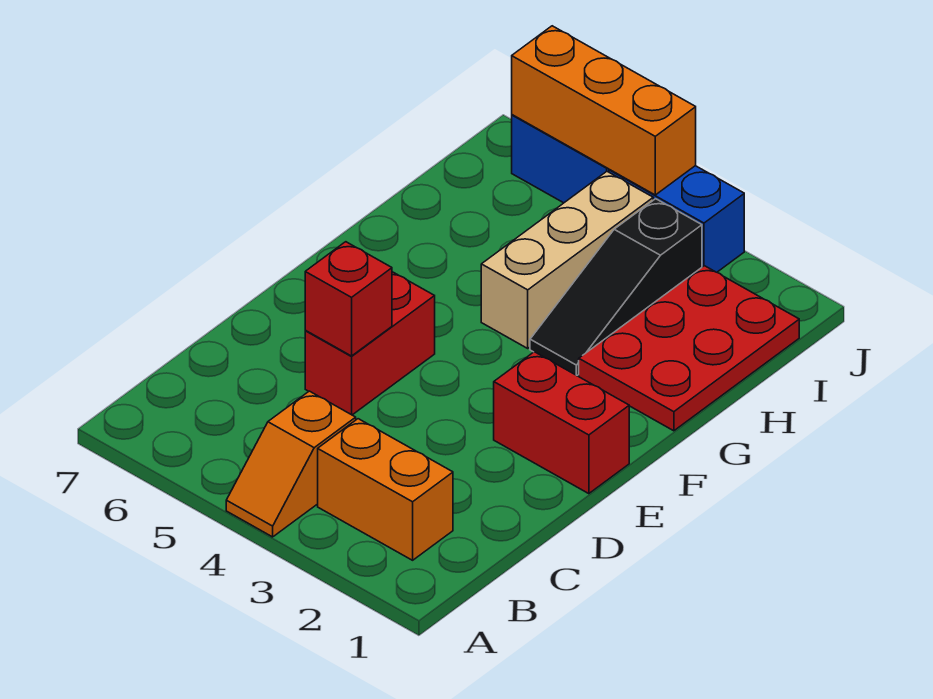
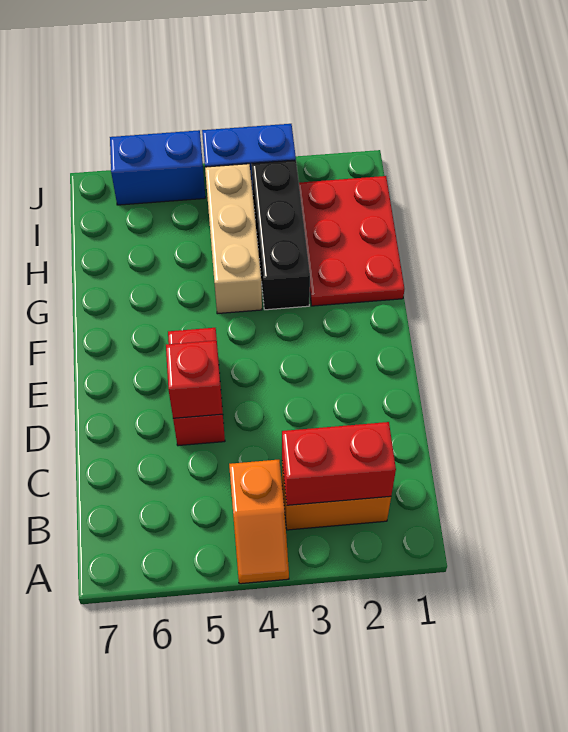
red brick E1:E2 level 1 -> red brick B2:B3 level 2
black slope G3:I3 level 1 top I -> black brick G3:I3 level 1
orange brick J4:J6 level 2 -> none

